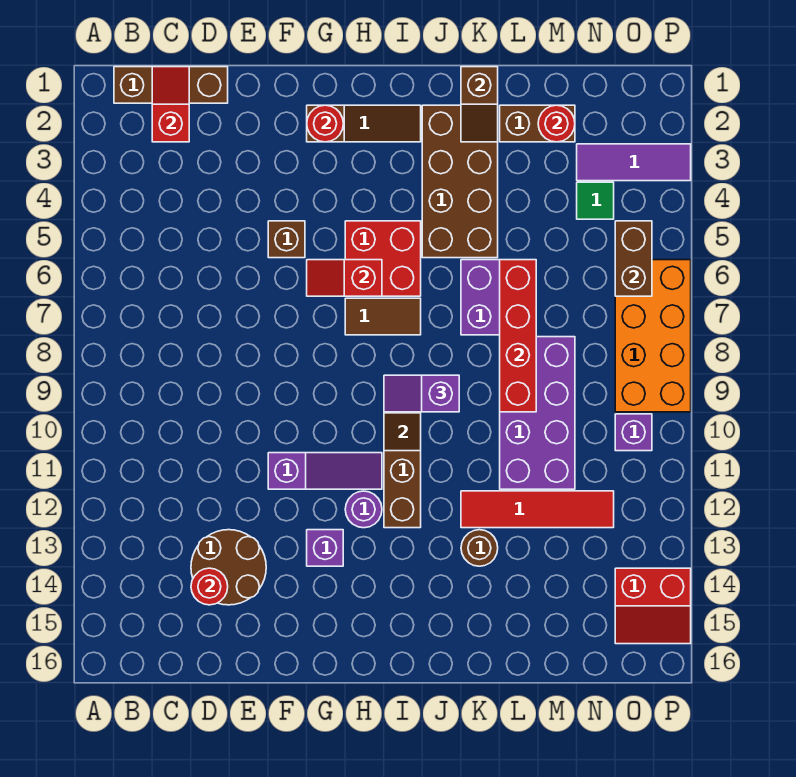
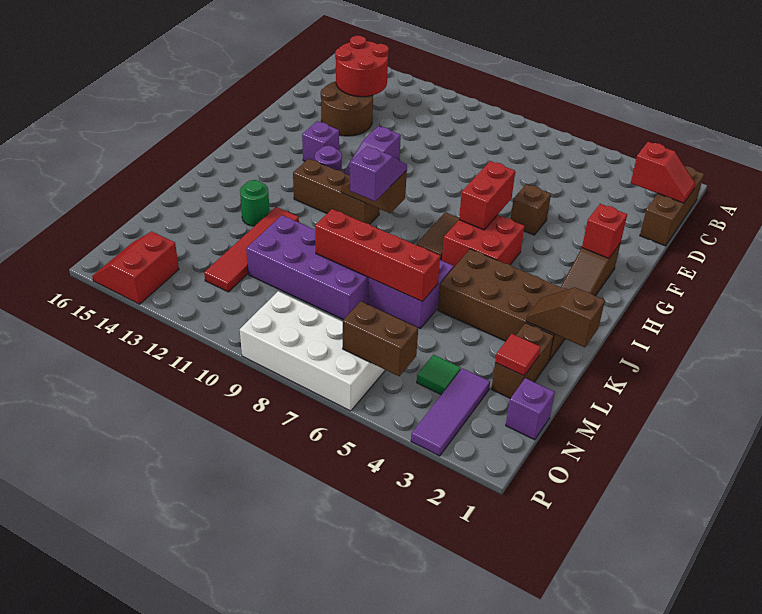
red round brick D14 level 2 -> red round brick C13:D14 level 2
red round brick G2 level 2 -> red brick G2 level 2
red slope G6:H6 level 2 top H -> red brick G6:H6 level 2
brown round brick K13 level 1 -> green round brick K13 level 1
red round brick M2 level 2 -> red tile M2 level 2
orange brick O6:P9 level 1 -> white brick O6:P9 level 1
purple brick O10 level 1 -> purple brick N1 level 1

